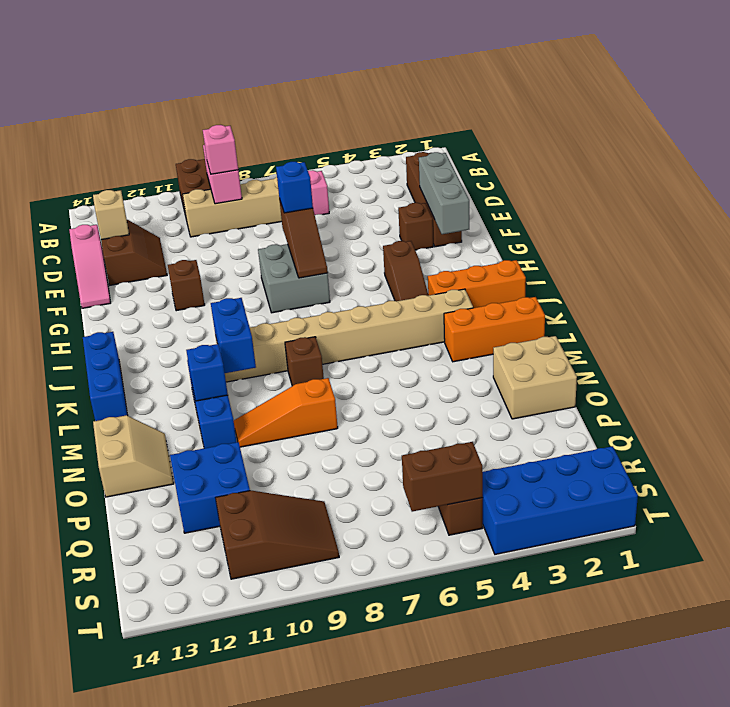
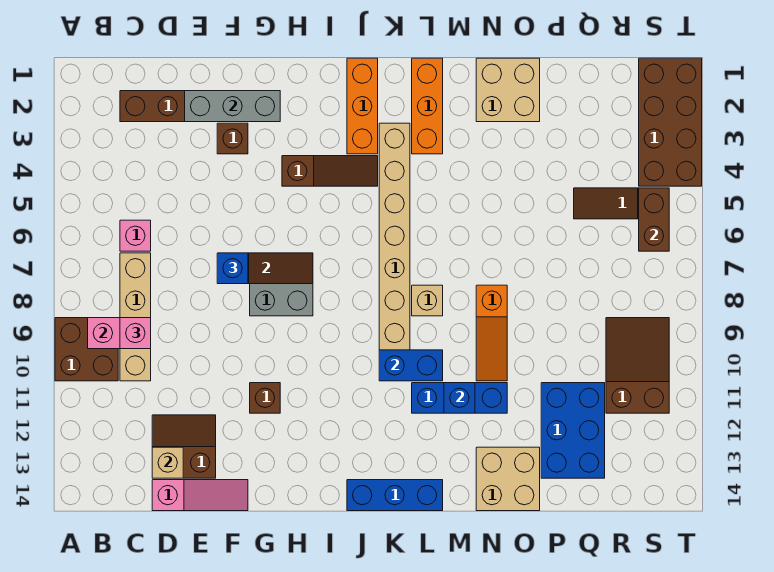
brown brick L8 level 1 -> tan brick L8 level 1
tan slope N13:O14 level 1 top 14 -> tan brick N13:O14 level 1
blue brick P11:Q12 level 1 -> blue brick P11:Q13 level 1
blue brick S1:T4 level 1 -> brown brick S1:T4 level 1

